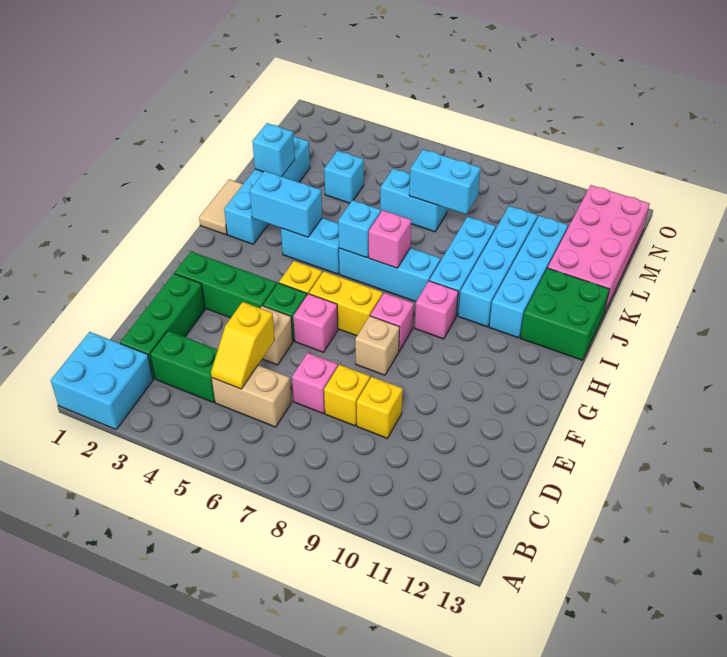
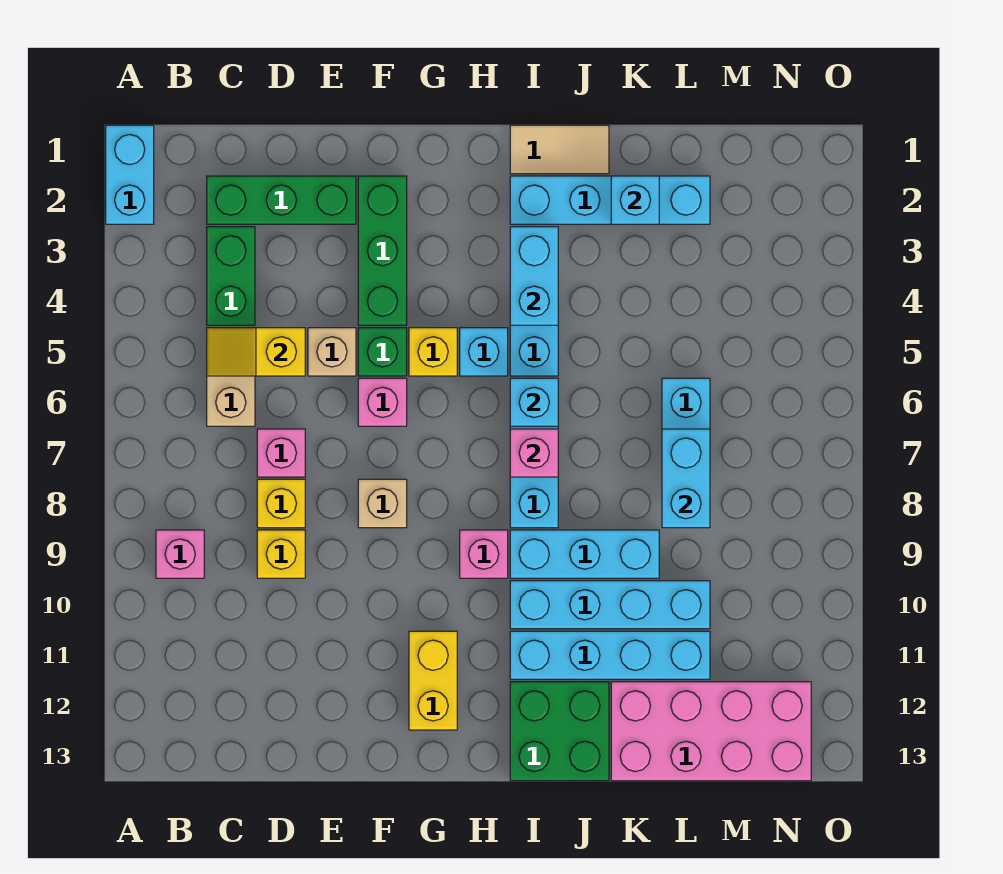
cyan brick A1:B2 level 1 -> cyan brick A1:A2 level 1
yellow brick G6:G7 level 1 -> yellow brick G11:G12 level 1
pink brick G8 level 1 -> pink brick B9 level 1
cyan brick L4 level 1 -> cyan brick H5 level 1

